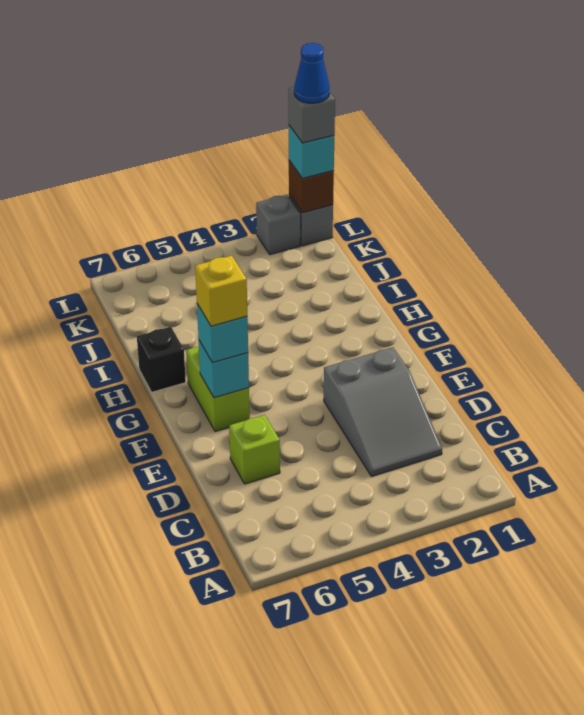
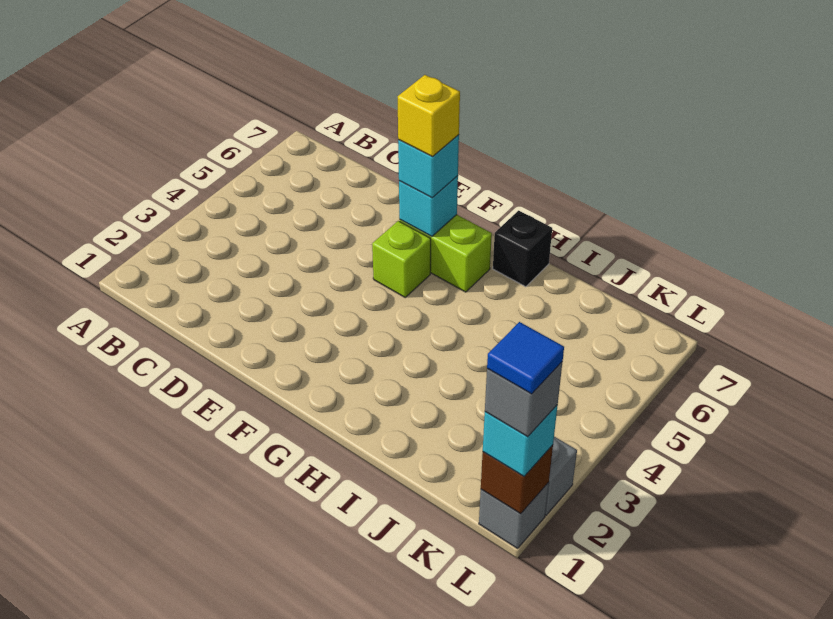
grey slope C2:E3 level 1 top E -> none
lime brick D6 level 1 -> lime brick F5 level 1
blue cone L1 level 5 -> blue tile L1 level 5

